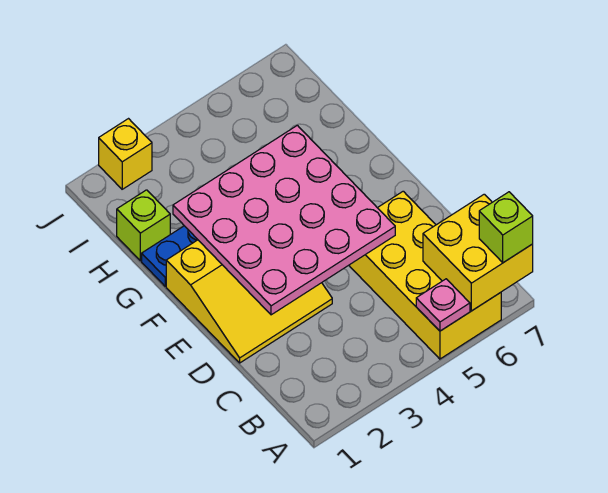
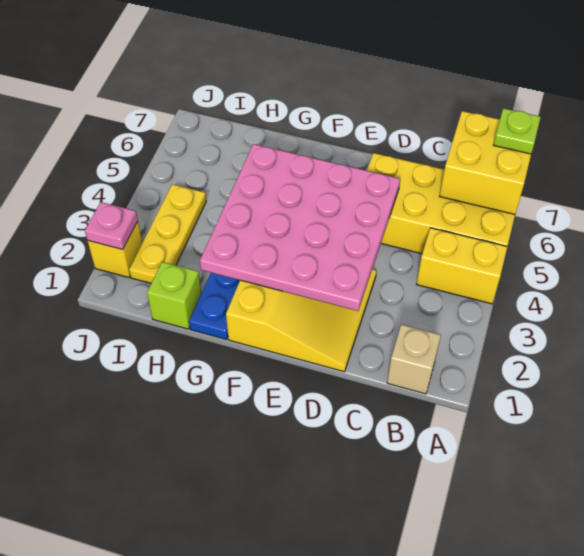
none -> yellow brick A4:B4 level 1
pink plate A5 level 2 -> pink plate J2 level 2
lime brick A7 level 3 -> lime plate A7 level 3
none -> tan brick B1 level 1
none -> yellow plate I2:I4 level 1

